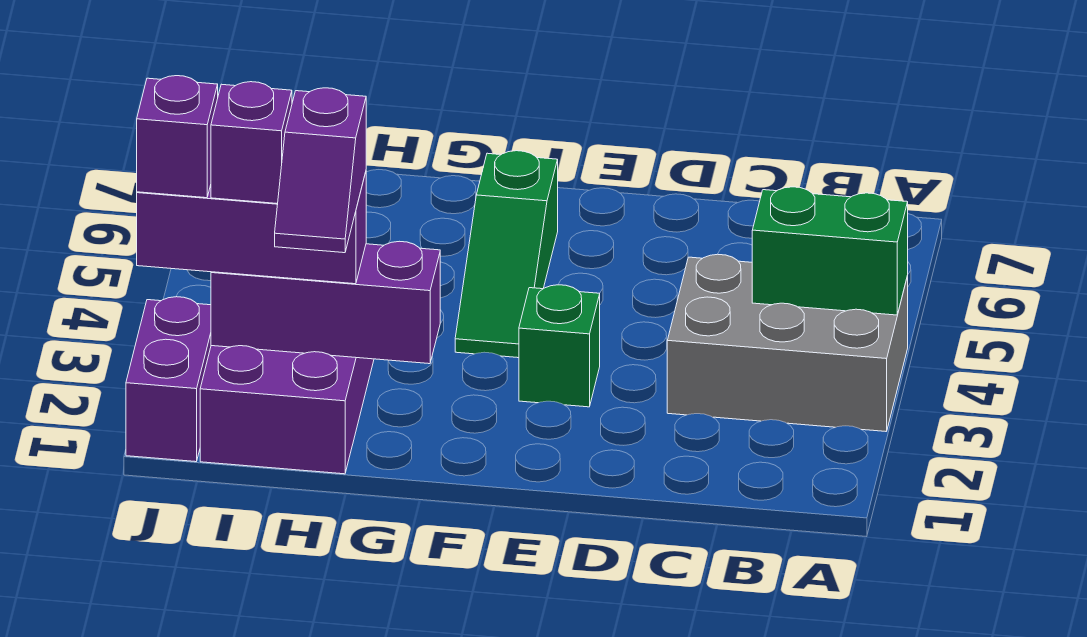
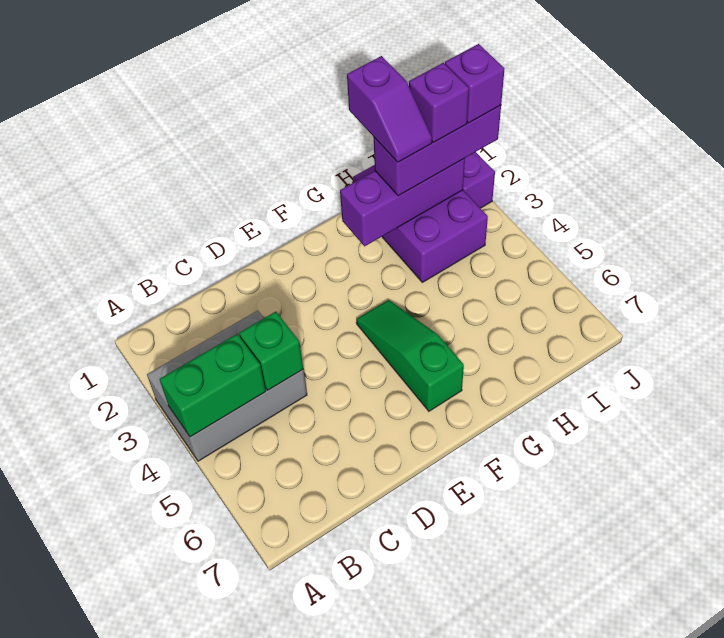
green brick E3 level 1 -> green brick C4 level 2
purple slope H1:H2 level 4 top 2 -> purple slope H1:H2 level 4 top 1

